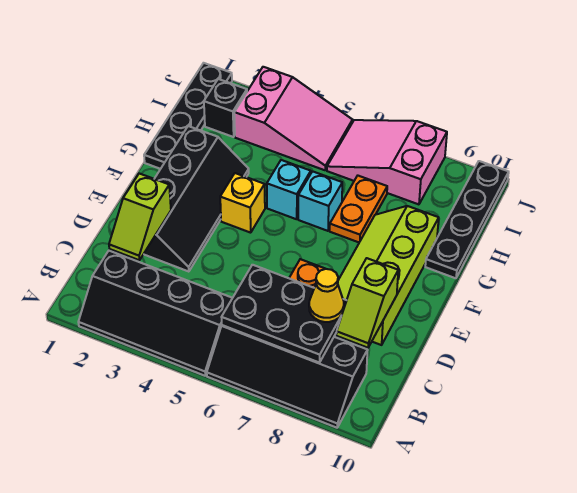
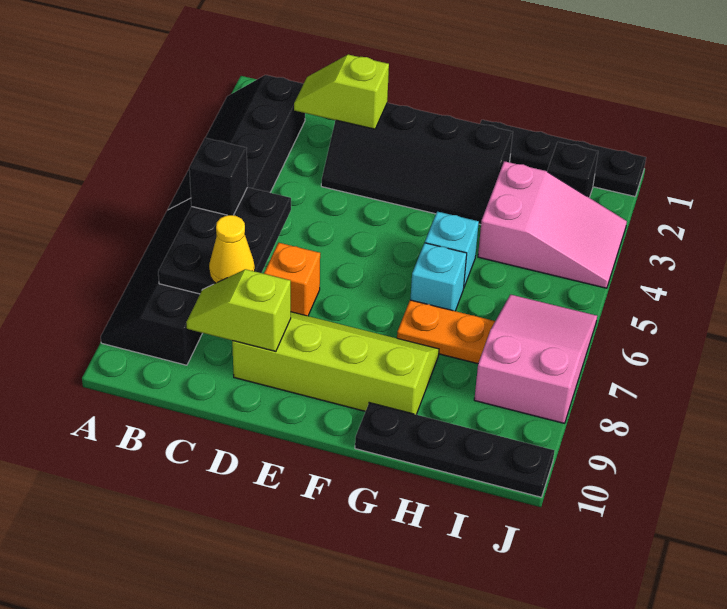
none -> black brick B6 level 3
yellow brick F4 level 1 -> none
pink slope I3:J5 level 1 top 3 -> pink slope H3:J4 level 1 top H

